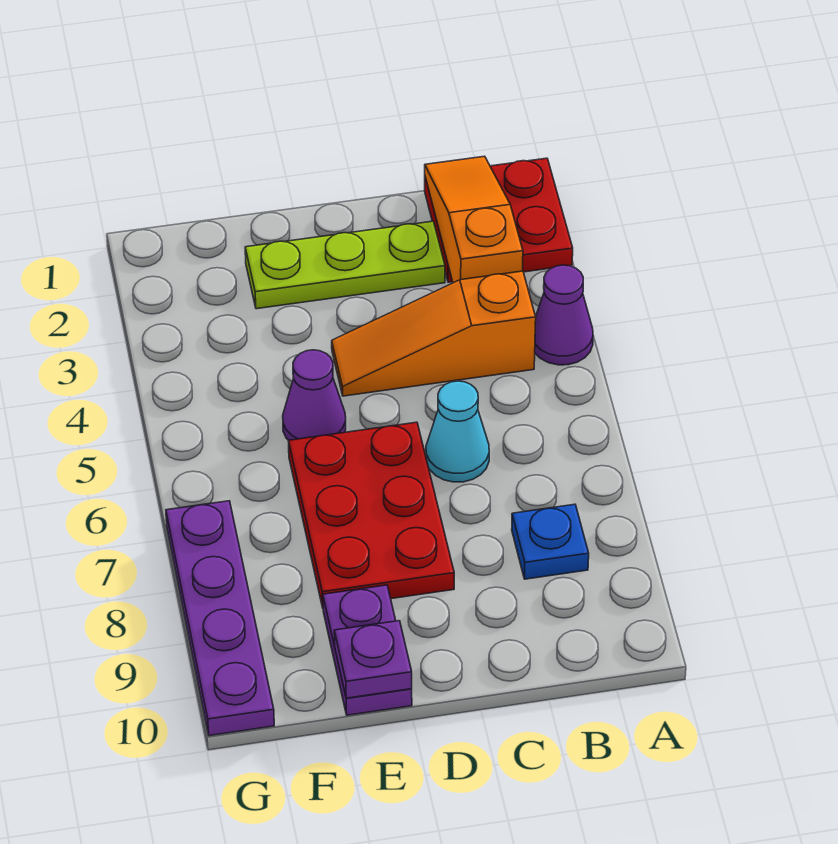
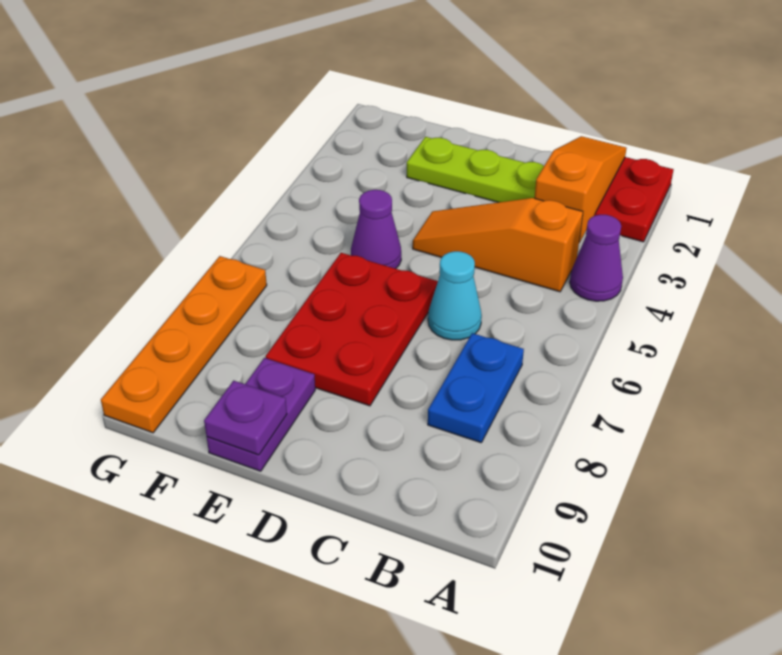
blue plate B8 level 1 -> blue plate B7:B8 level 1
purple plate G7:G10 level 1 -> orange plate G7:G10 level 1

